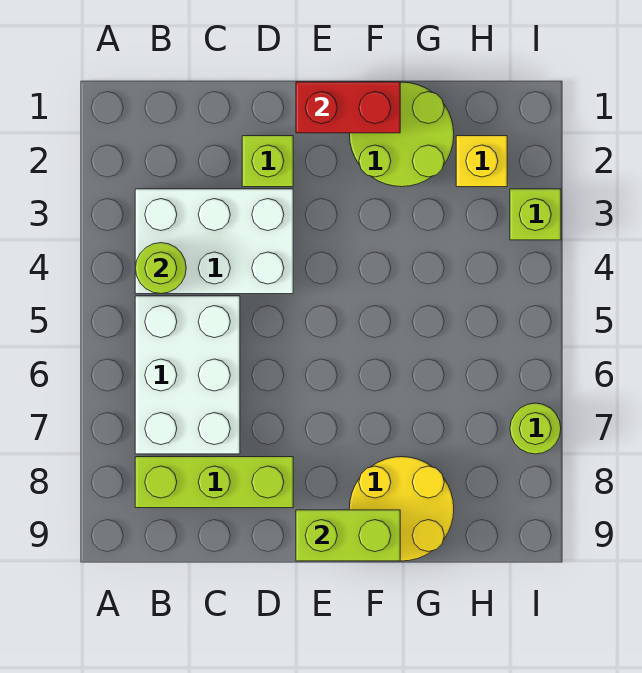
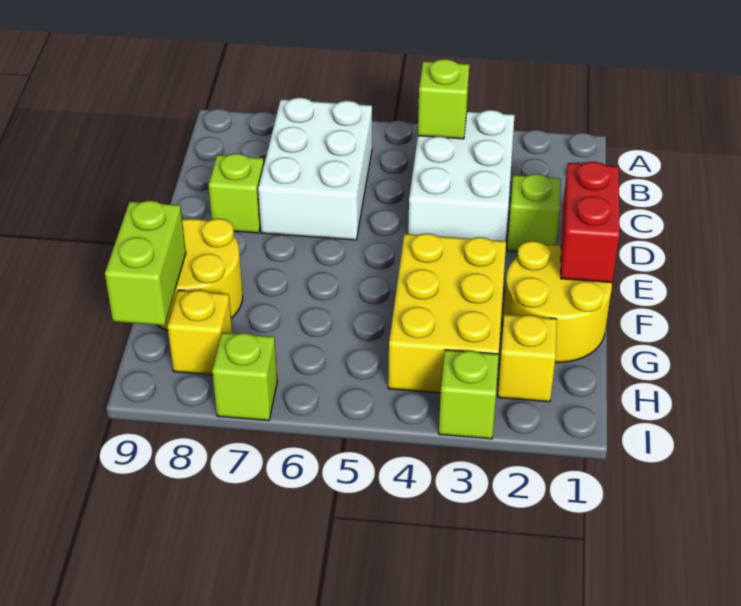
lime round brick B4 level 2 -> lime brick B4 level 2
white brick B5:C7 level 1 -> white brick B6:D7 level 1
lime brick B8:D8 level 1 -> lime brick D8 level 1
lime brick E9:F9 level 2 -> lime brick G9:H9 level 2
lime round brick F1:G2 level 1 -> yellow round brick F1:G2 level 1
none -> yellow brick F3:H4 level 1
none -> yellow brick H8 level 1
lime round brick I7 level 1 -> lime brick I7 level 1

